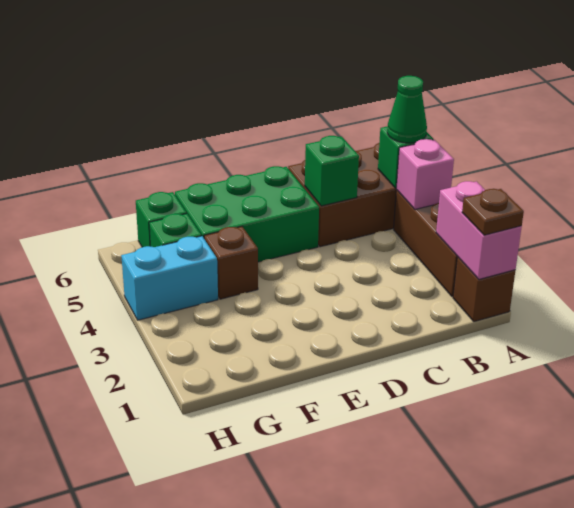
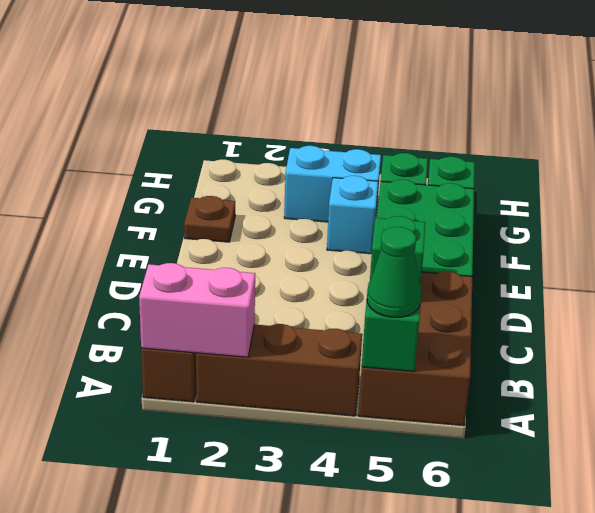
brown plate A1 level 3 -> brown plate F1 level 1
pink brick A4 level 2 -> none
brown brick F4 level 1 -> cyan brick F4 level 1
cyan brick G4:H4 level 1 -> cyan brick G3:G4 level 1

